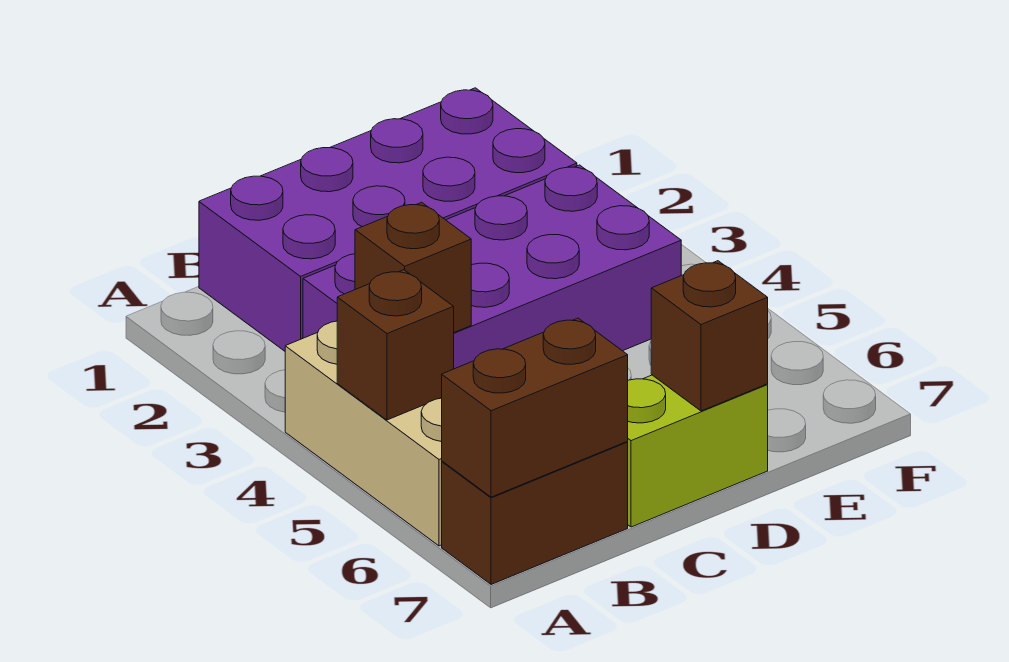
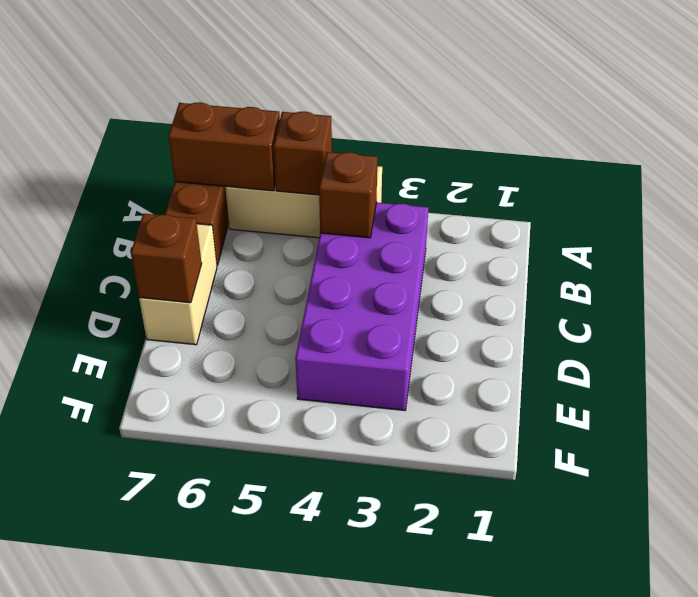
brown brick A7:B7 level 2 -> brown brick A6:A7 level 2
purple brick B1:E2 level 1 -> none
lime brick C7:D7 level 1 -> tan brick C7:D7 level 1

